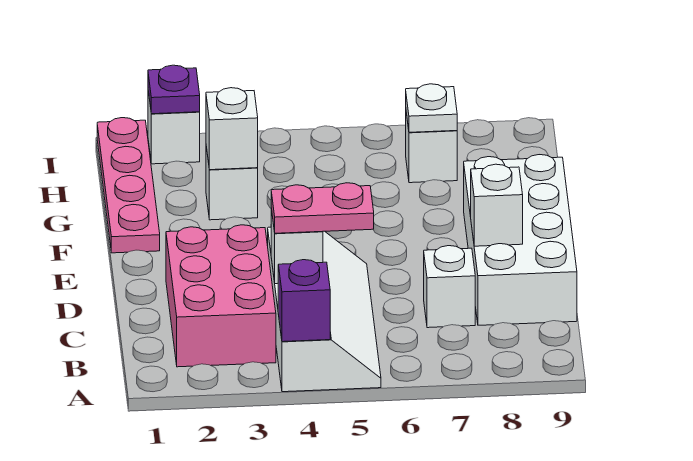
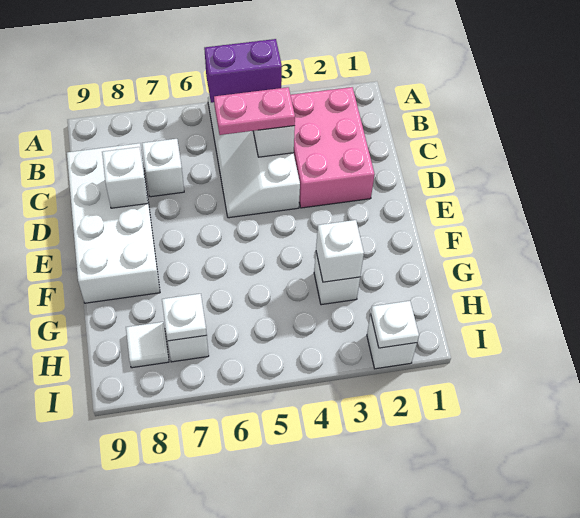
purple brick A4 level 2 -> purple brick A4:A5 level 2
pink plate F1:I1 level 1 -> none
none -> white tile H8 level 1
purple plate I2 level 2 -> white plate I2 level 2

